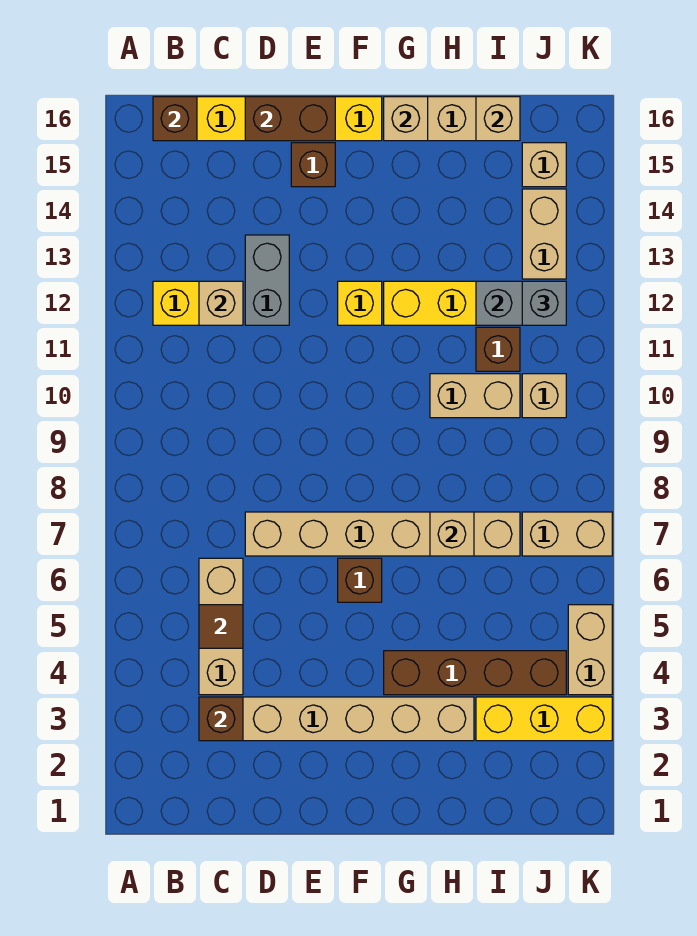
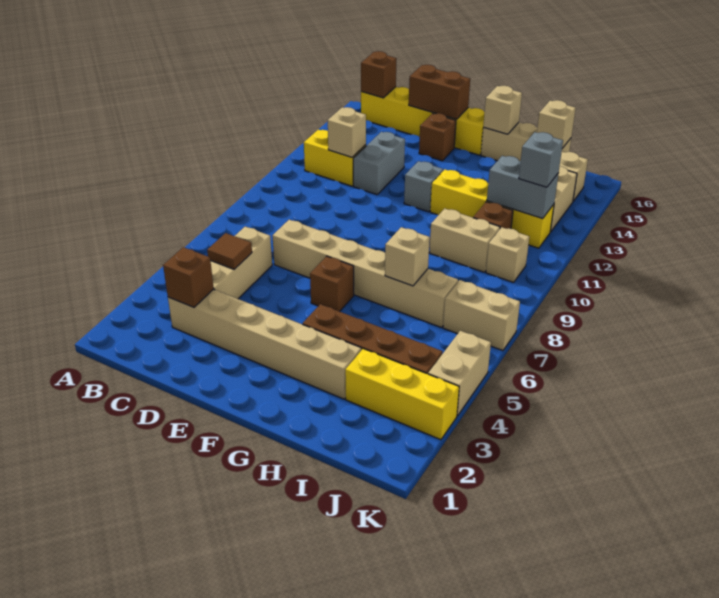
yellow brick F12 level 1 -> grey brick F12 level 1

